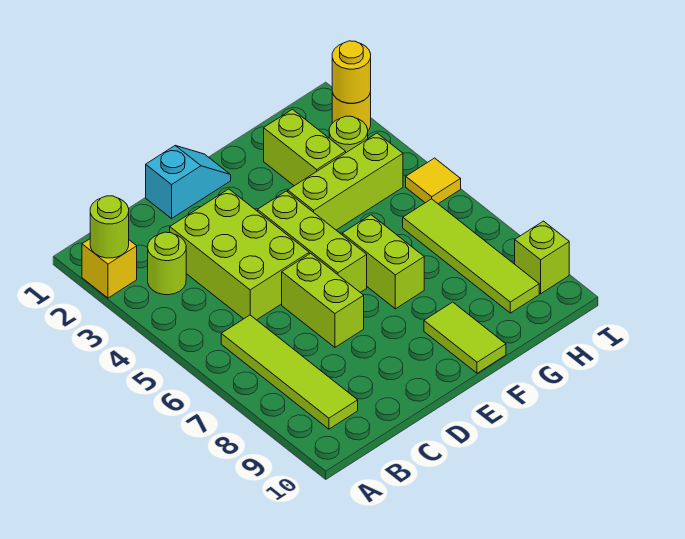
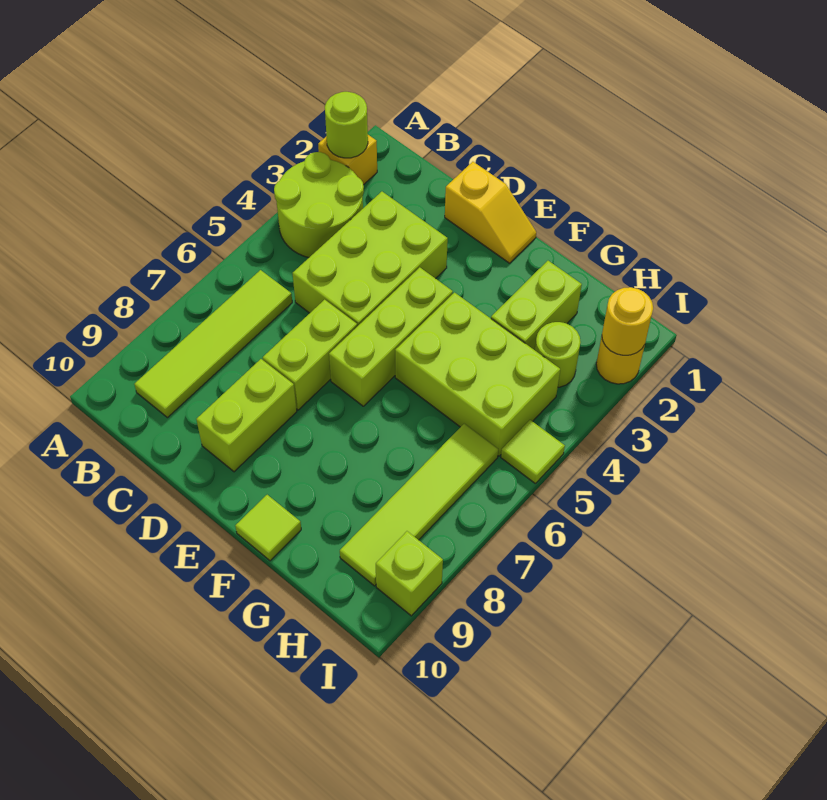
lime round brick B3 level 1 -> lime round brick A3:B4 level 1
cyan slope D1:E1 level 1 top D -> yellow slope D1:E1 level 1 top D
lime brick F4:H4 level 1 -> lime brick F4:H5 level 1
lime brick F6:F7 level 1 -> lime brick D8:D9 level 1
lime tile F9:F10 level 1 -> lime tile F10 level 1
yellow tile I5 level 1 -> lime tile I5 level 1

